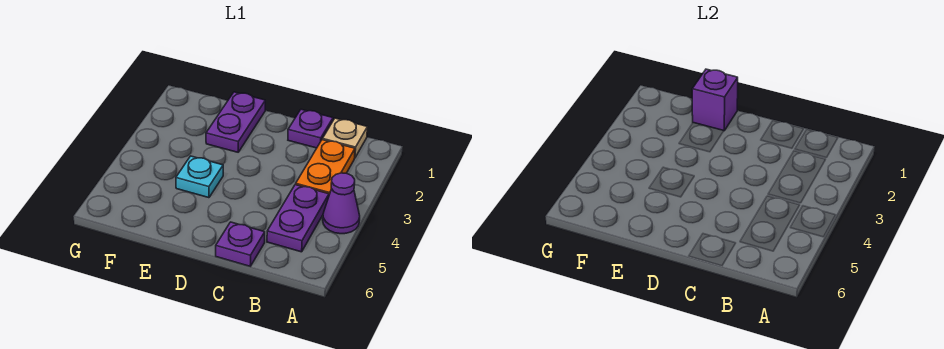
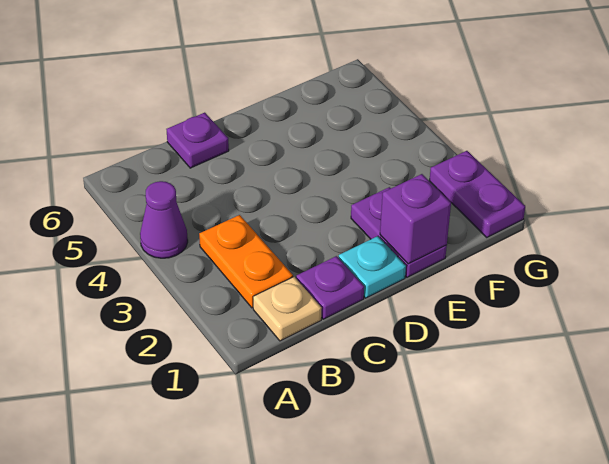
purple plate B4:B5 level 1 -> purple plate G1:G2 level 1
cyan plate E4 level 1 -> cyan plate D1 level 1

